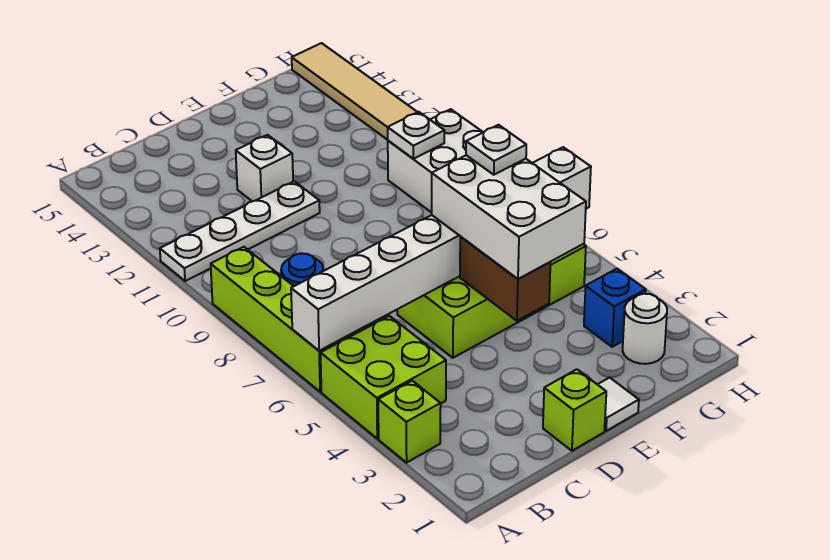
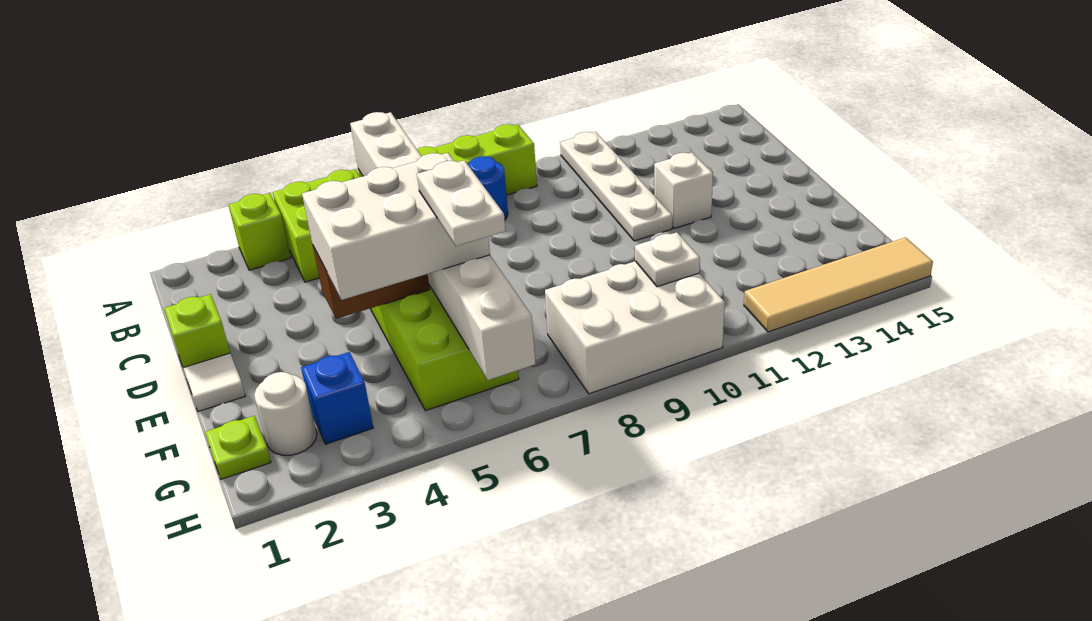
white plate F6 level 4 -> white plate F6:G6 level 4
none -> lime plate G1 level 1

